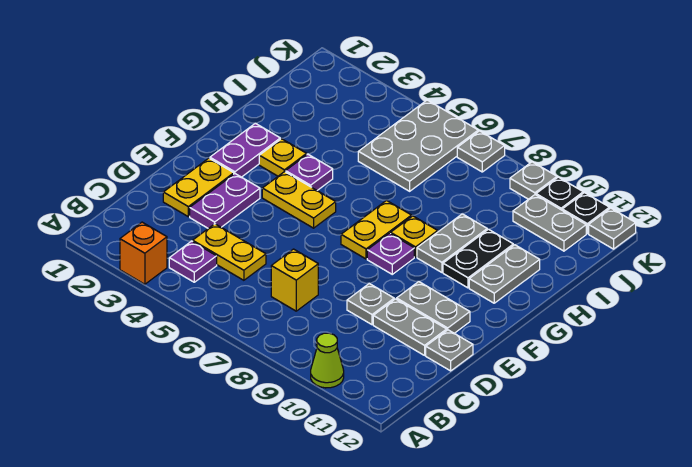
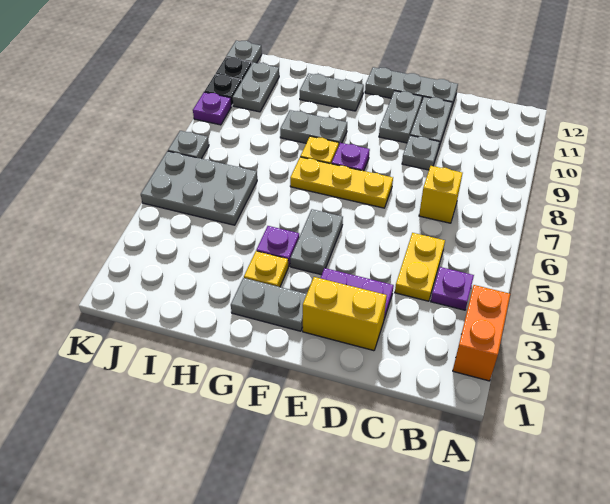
orange brick A3 level 1 -> orange brick A2:A3 level 1
lime cone A10 level 1 -> none
yellow plate D2:E2 level 1 -> yellow brick D2:E2 level 1
grey plate D12 level 1 -> grey plate D12:F12 level 1
purple plate F2:G2 level 1 -> grey plate F2:G2 level 1
yellow plate F4:F5 level 1 -> grey plate F4:F5 level 1
yellow plate F7:G7 level 1 -> yellow plate E7:G7 level 1
black plate G10:H10 level 1 -> none
grey plate K9 level 1 -> purple plate K9 level 1

